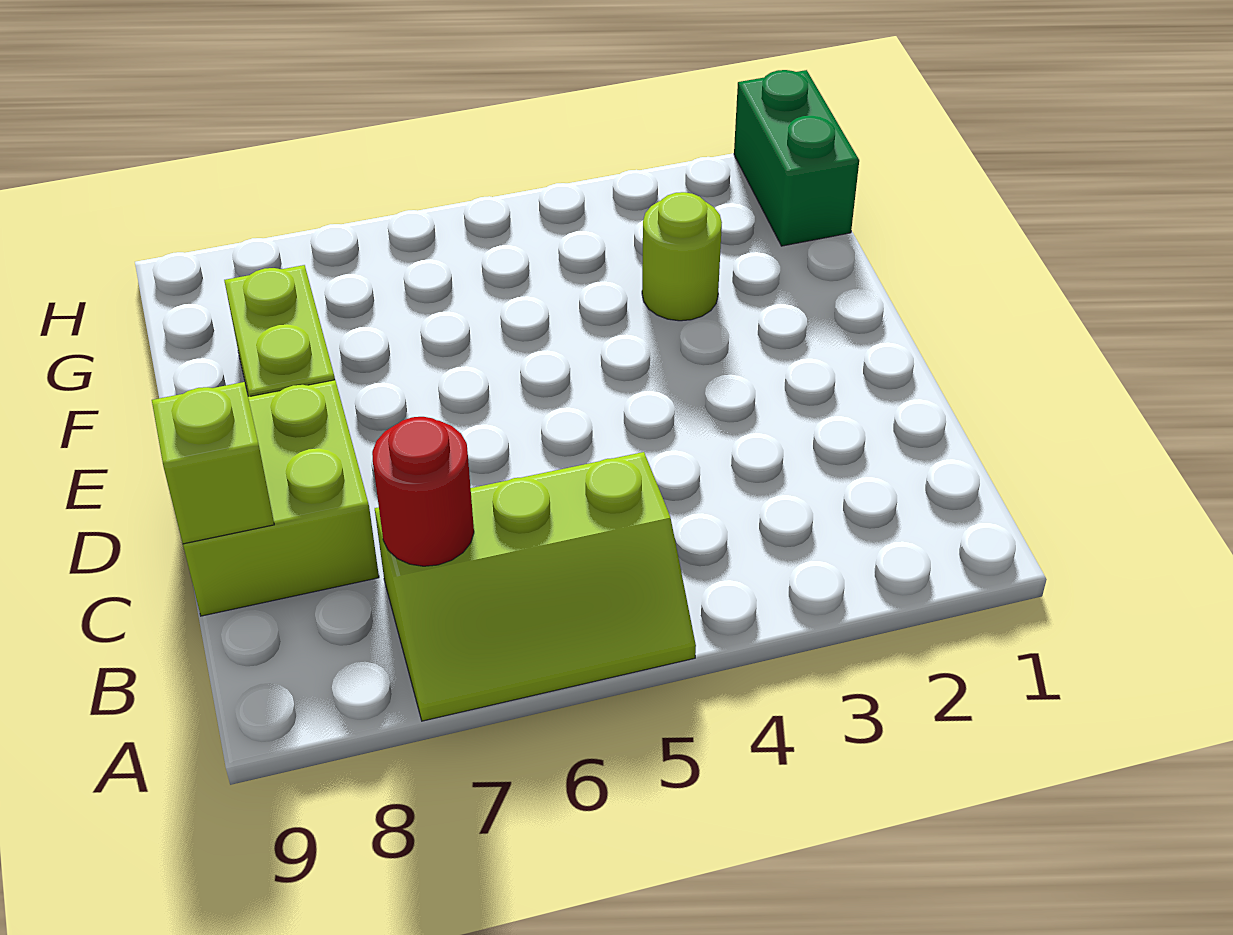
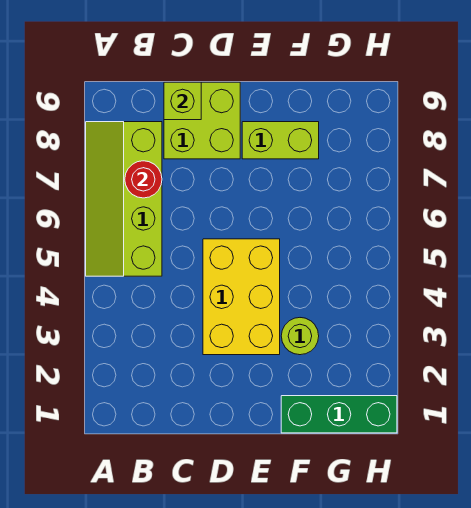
lime slope A5:B7 level 1 top B -> lime slope A5:B8 level 1 top B
none -> yellow brick D3:E5 level 1
green brick G1:H1 level 1 -> green brick F1:H1 level 1

